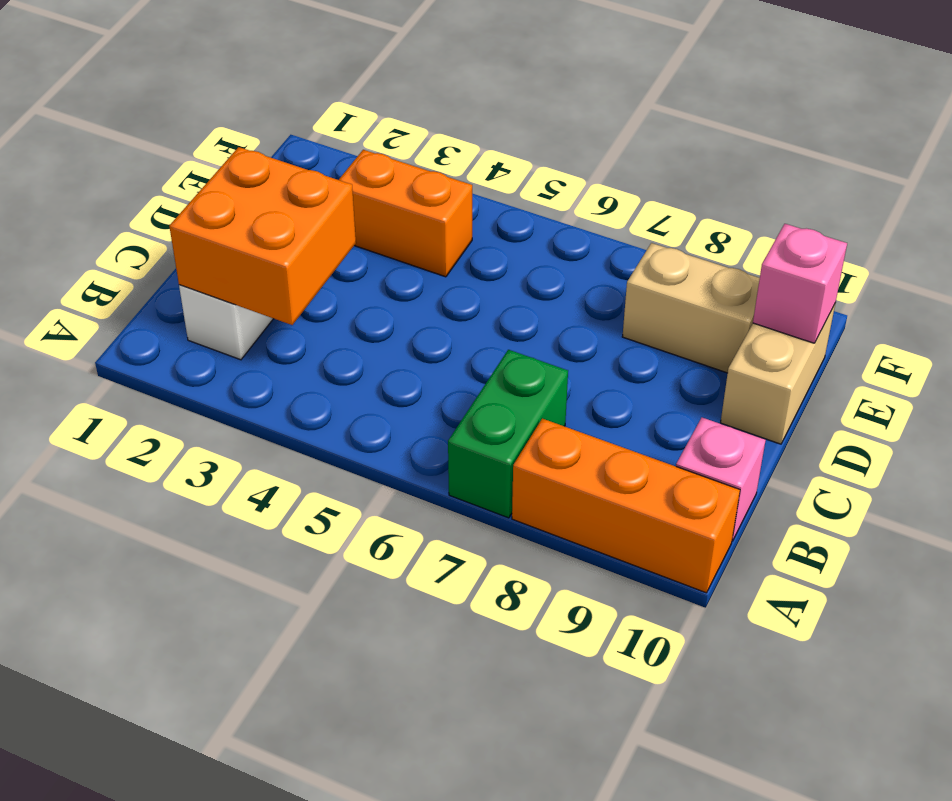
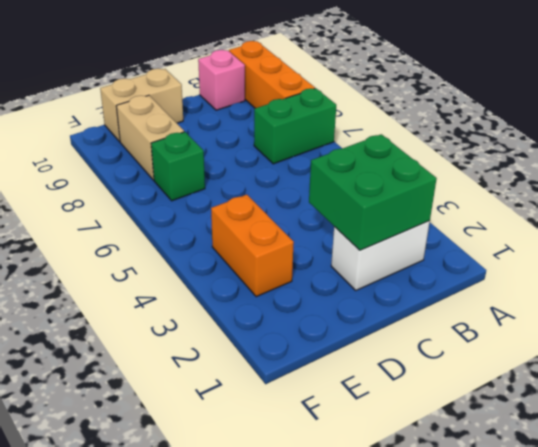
orange brick B2:C3 level 2 -> green brick B2:C3 level 2
none -> green brick E7 level 1
pink brick E10 level 2 -> none

